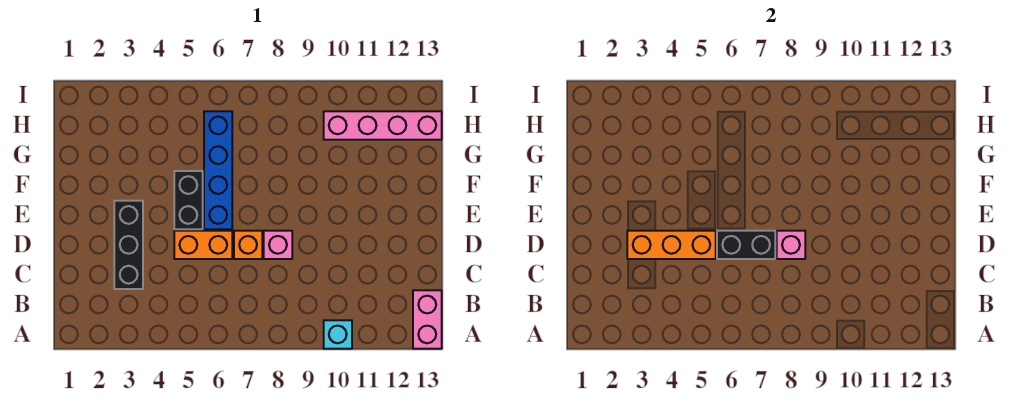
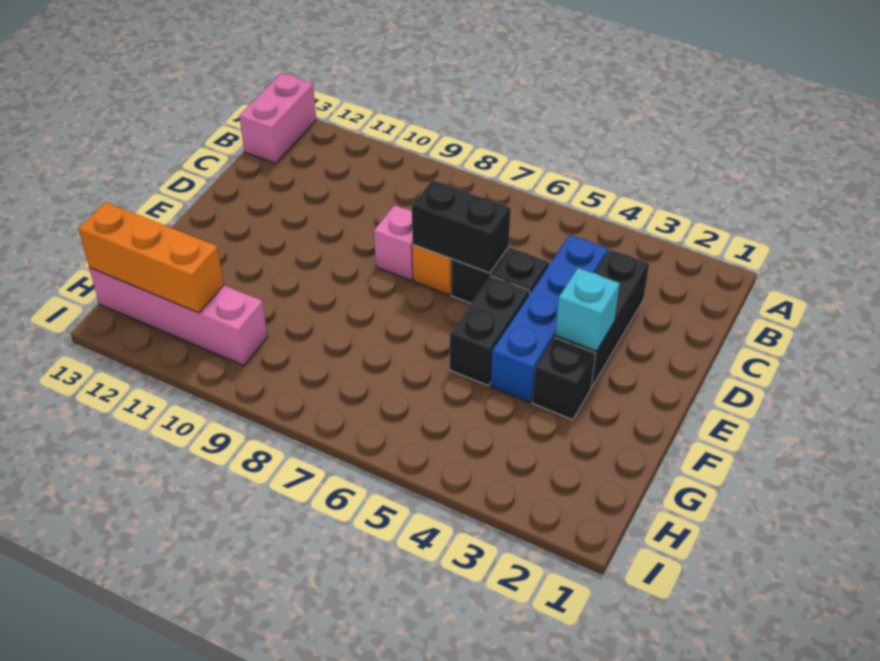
cyan brick A10 level 1 -> cyan brick E3 level 2
orange brick D3:D5 level 2 -> orange brick H11:H13 level 2
orange brick D5:D6 level 1 -> black brick D5:D6 level 1
pink brick D8 level 2 -> none
blue brick E6:H6 level 1 -> blue brick C4:F4 level 1
none -> black brick F3 level 1

